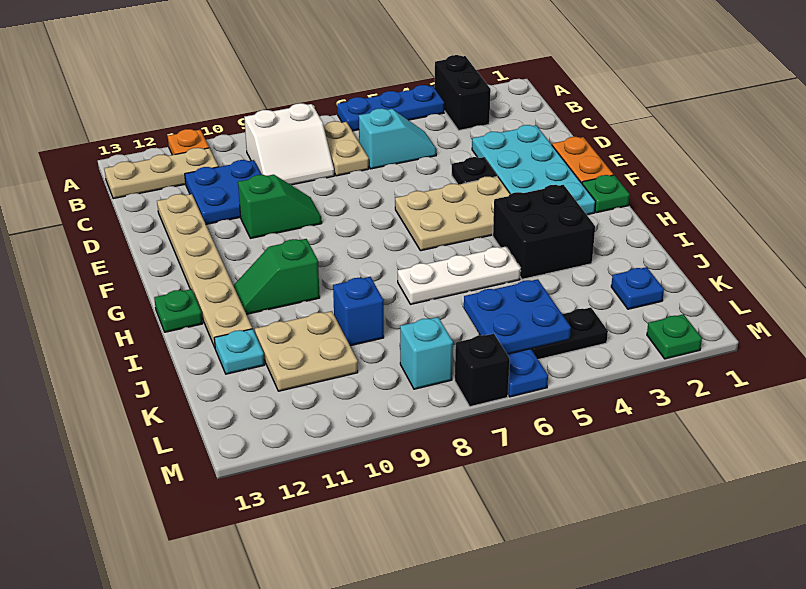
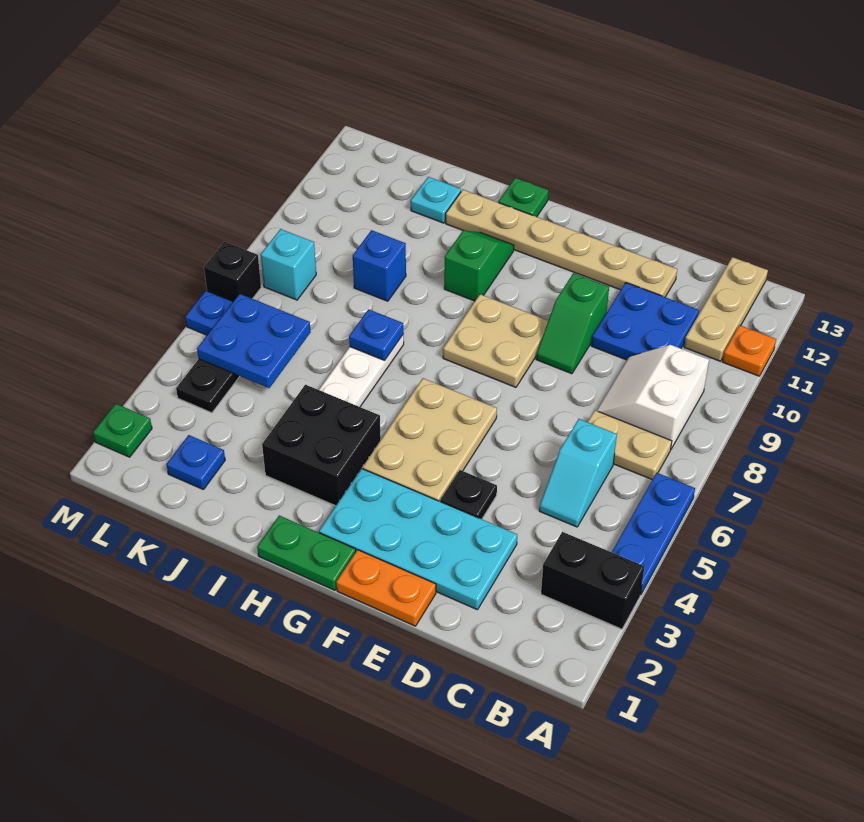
green plate G1 level 1 -> green plate G1:H1 level 1
none -> blue plate I7 level 2
tan plate J10:K11 level 1 -> tan plate F8:G9 level 1

